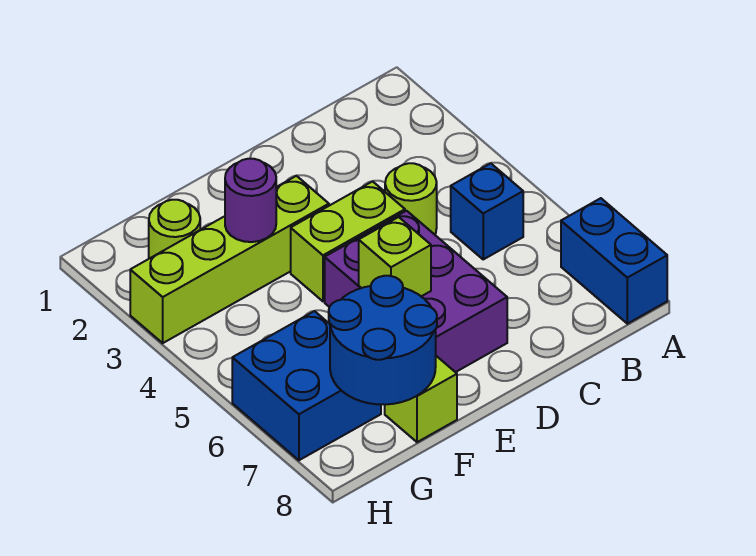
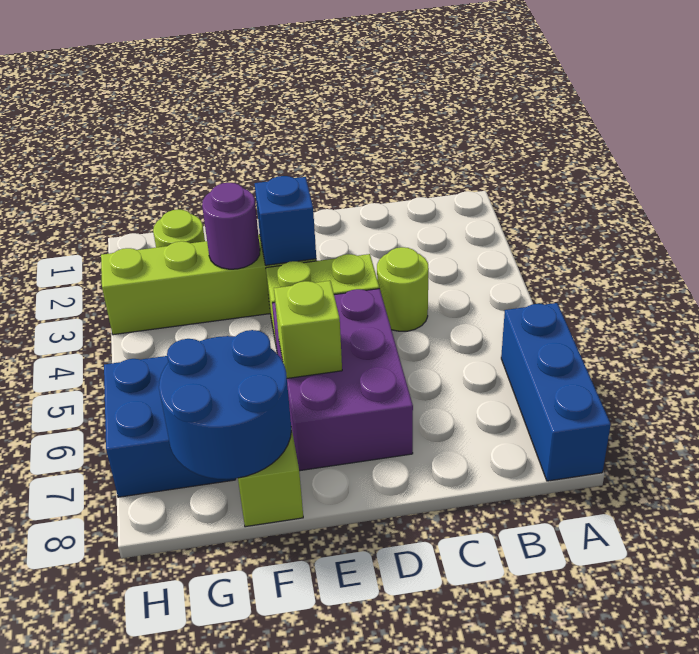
blue brick A7:A8 level 1 -> blue brick A6:A8 level 1
blue brick B5 level 1 -> blue brick E3 level 2

